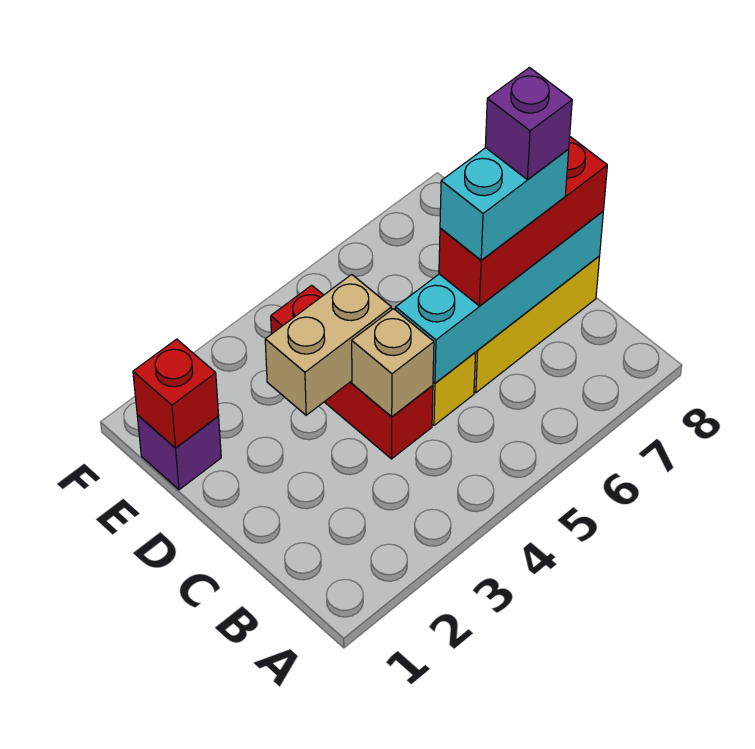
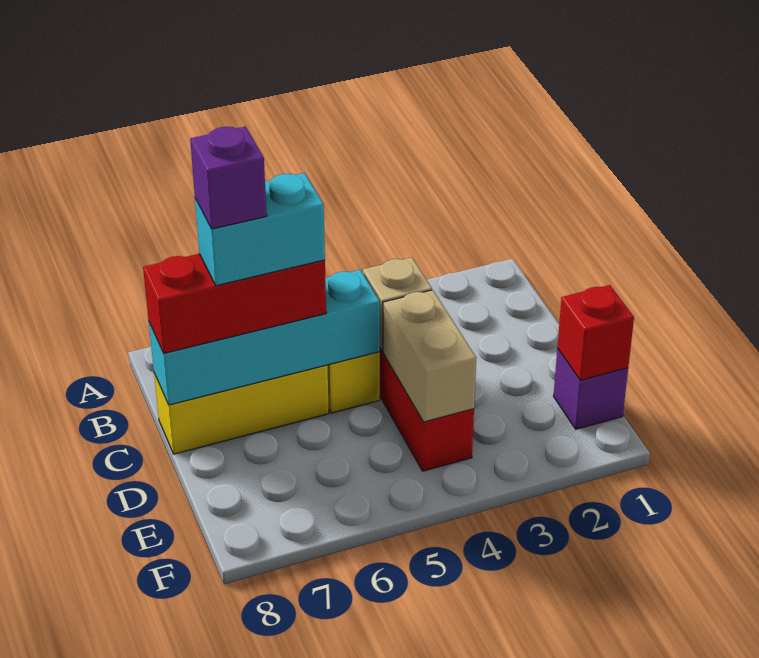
tan brick D3:D4 level 2 -> tan brick D4:E4 level 2

